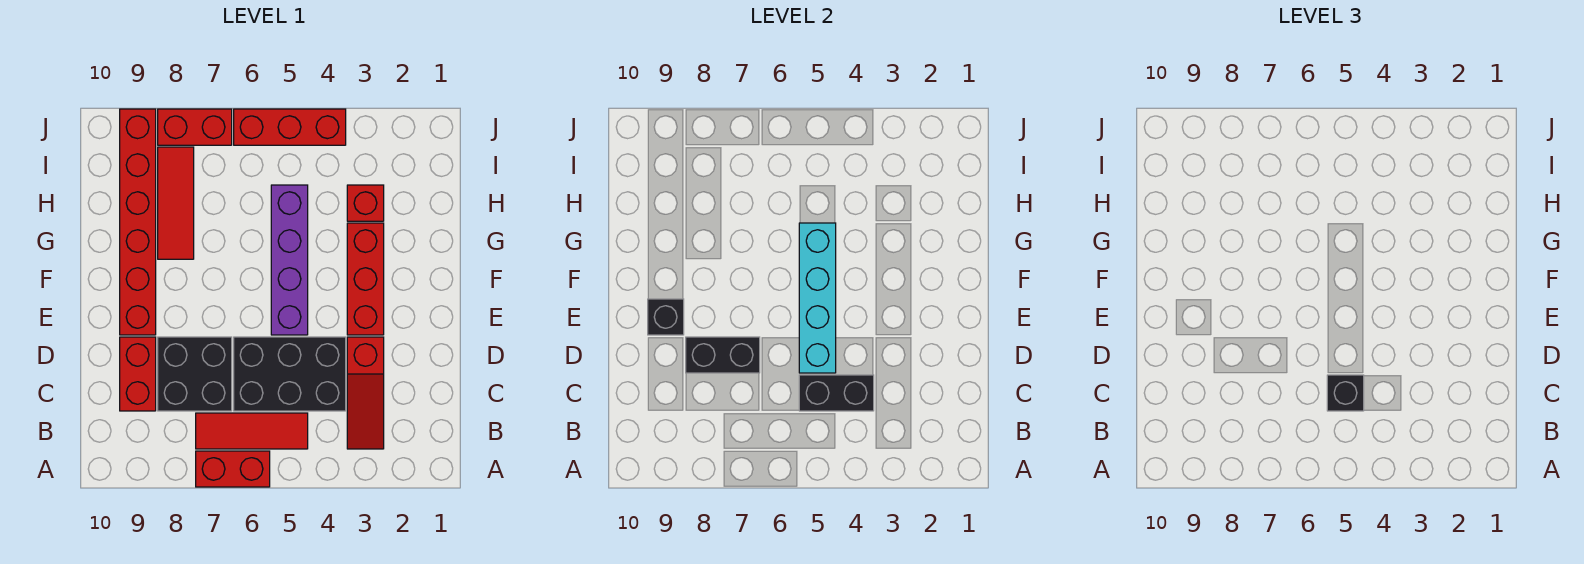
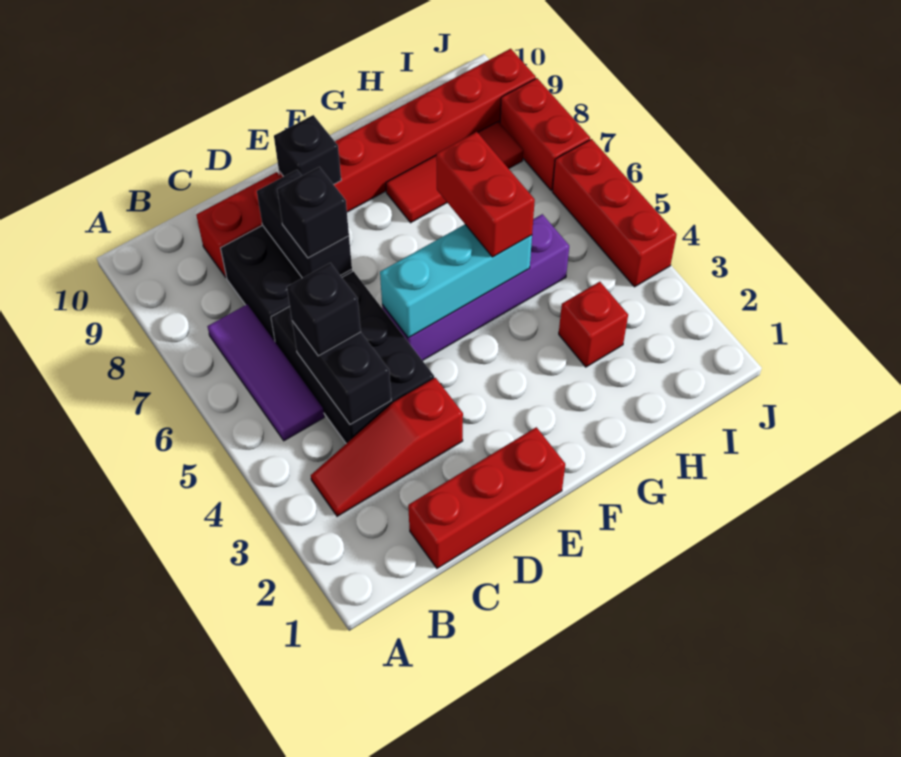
red brick A6:A7 level 1 -> red brick G5:G6 level 3
red tile B5:B7 level 1 -> purple tile B5:B7 level 1
cyan brick D5:G5 level 2 -> cyan brick E5:G5 level 2
none -> black brick D7 level 3
red brick E3:G3 level 1 -> red brick C1:E1 level 1

